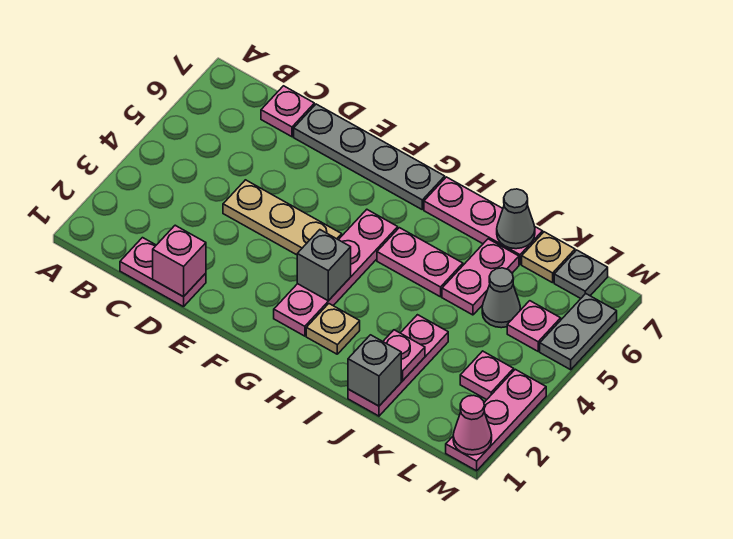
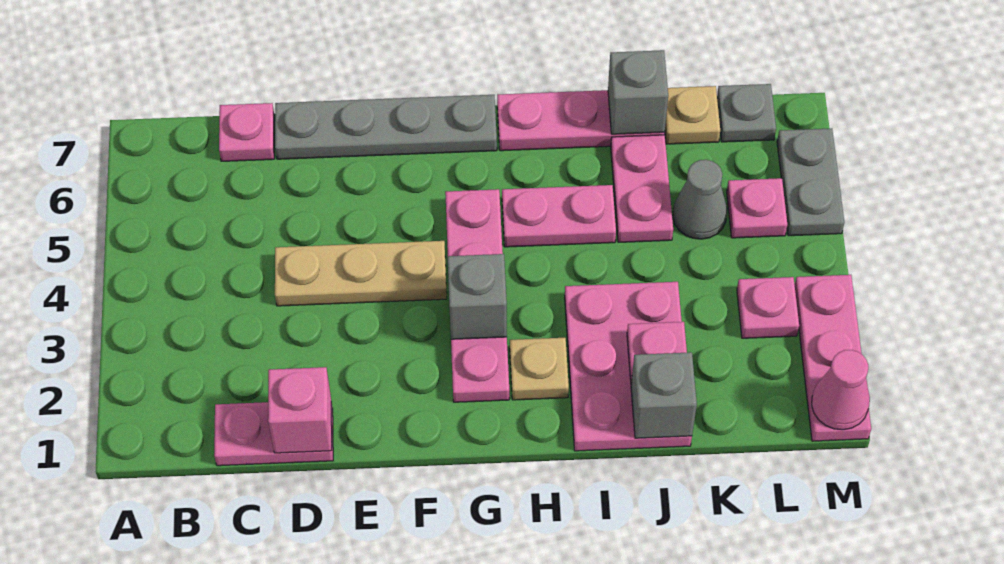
pink plate J1:J3 level 1 -> pink plate I1:J3 level 1
grey cone J7 level 2 -> grey brick J7 level 2

